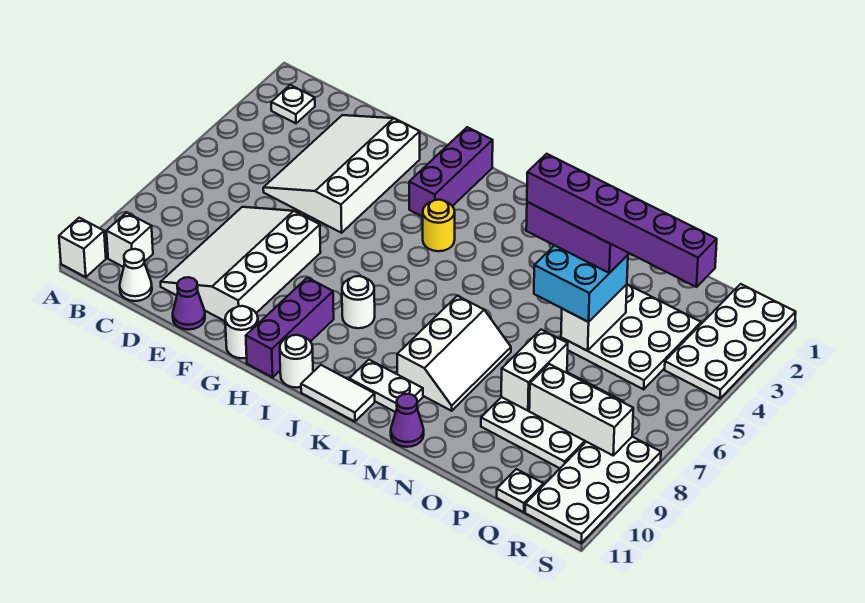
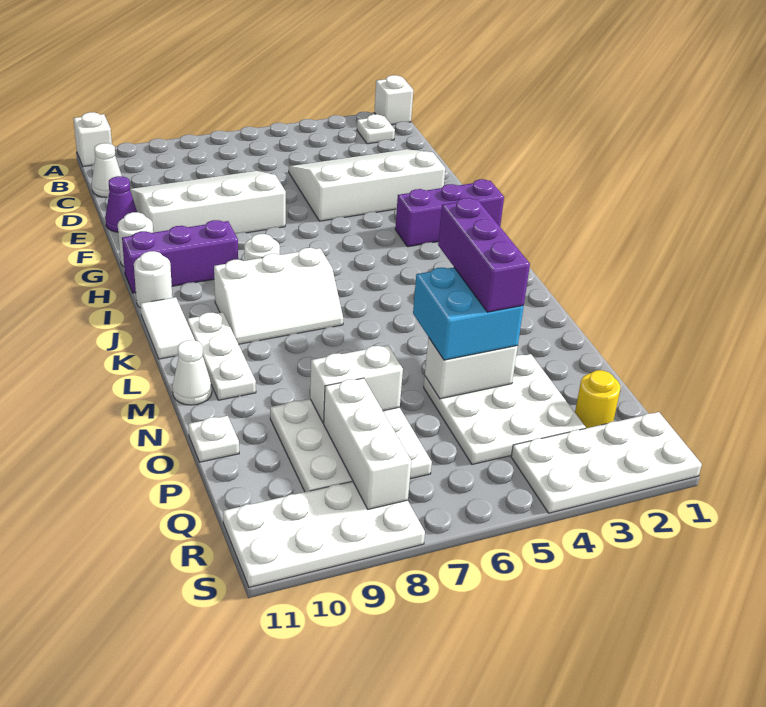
white brick B10 level 1 -> white brick A1 level 1
yellow round brick I4 level 1 -> yellow round brick Q2 level 1
white plate K10:L10 level 1 -> white plate K10:M10 level 1
white slope L7:M9 level 1 top L -> white slope J7:K9 level 1 top J
purple brick M4:R4 level 5 -> none
purple cone M11 level 1 -> white cone M11 level 1
white plate Q11 level 1 -> white plate O11 level 1

